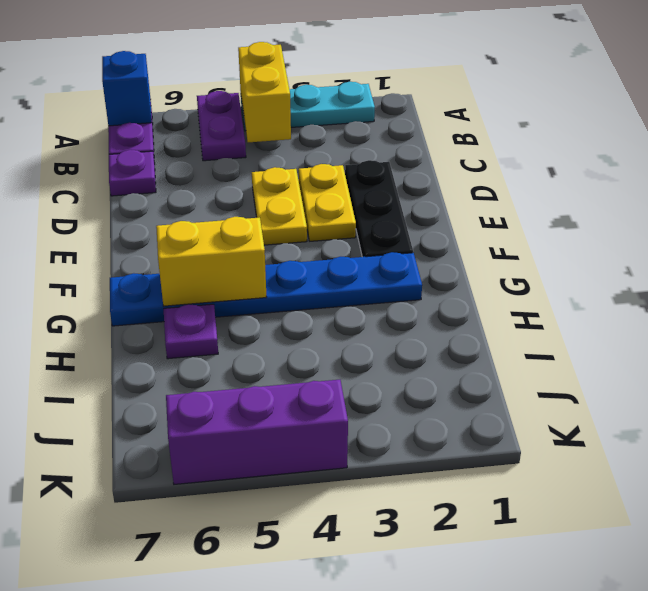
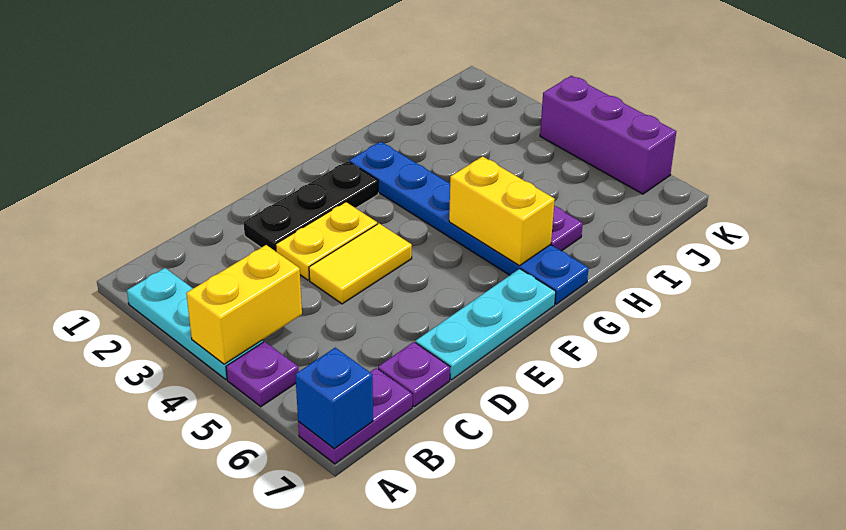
purple plate A5:B5 level 1 -> purple plate A5 level 1
yellow plate D4:E4 level 1 -> yellow tile D4:E4 level 1
none -> cyan plate D7:F7 level 1

